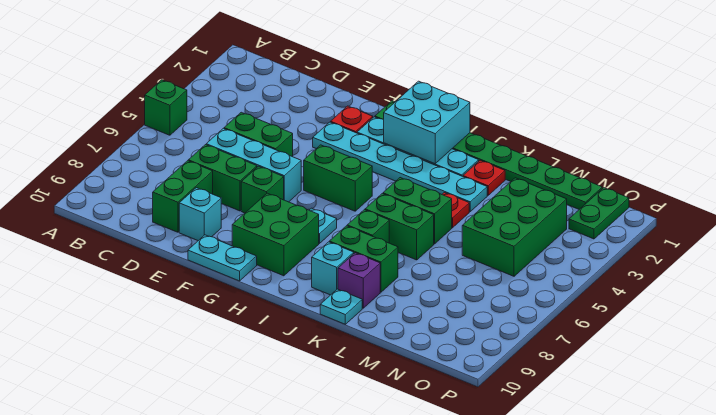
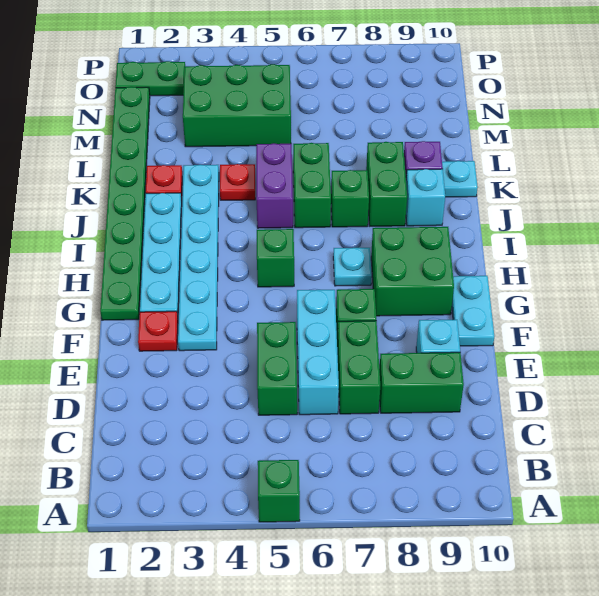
green brick G5:H5 level 1 -> green brick H5 level 1
cyan brick H1:I2 level 2 -> none
green brick J5:K5 level 1 -> purple brick J5:K5 level 1

